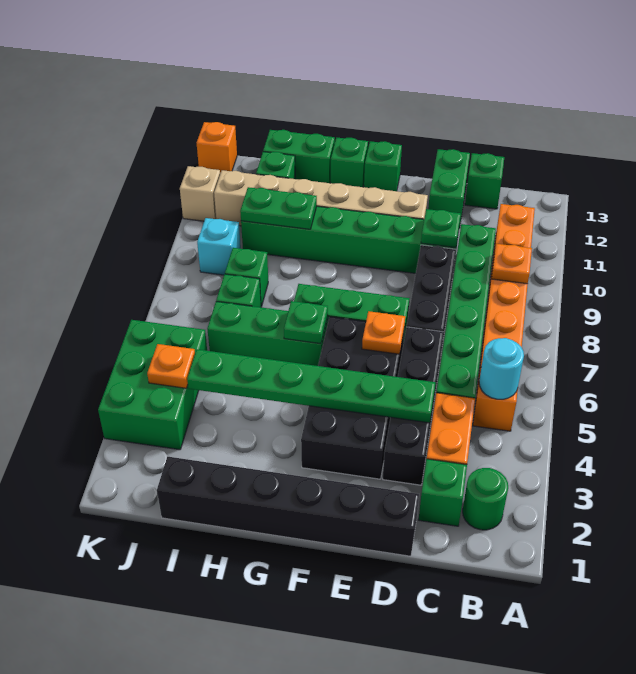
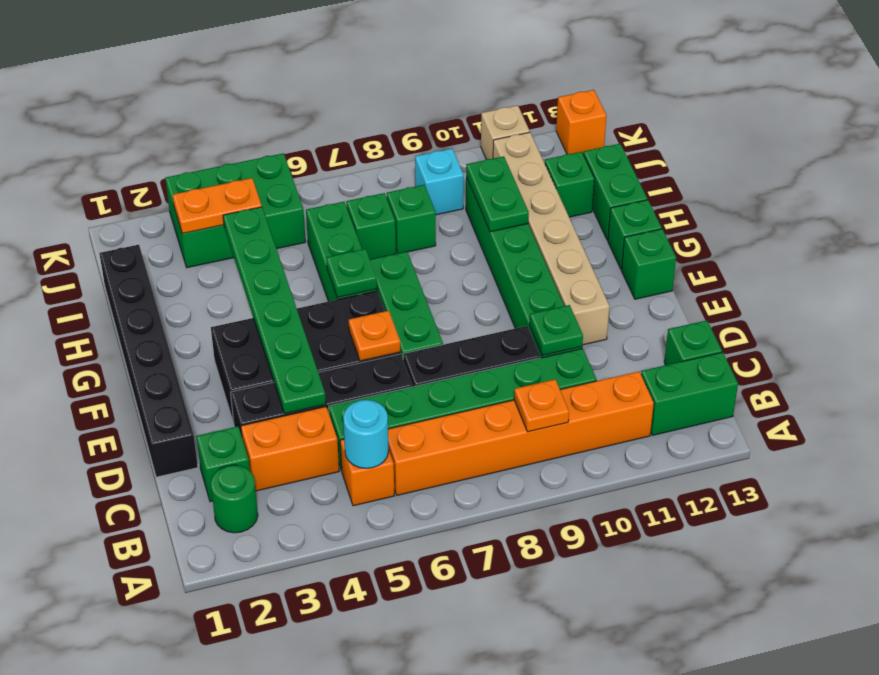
green brick D12:D13 level 1 -> green brick B12:B13 level 1
orange plate J4 level 2 -> orange plate J3:J4 level 2

